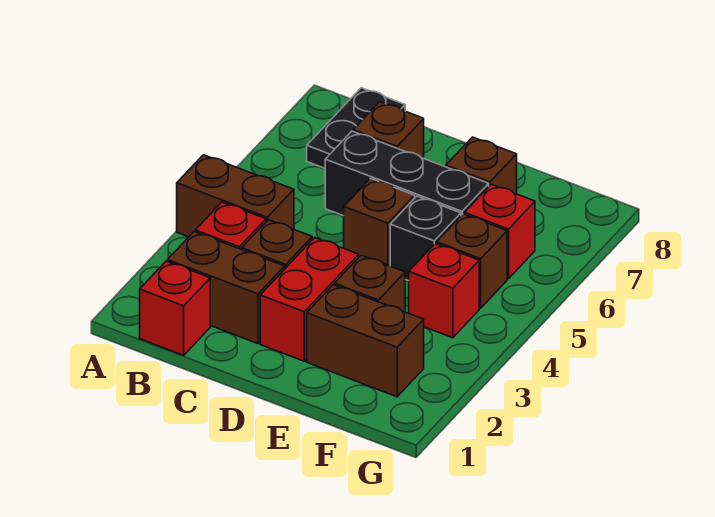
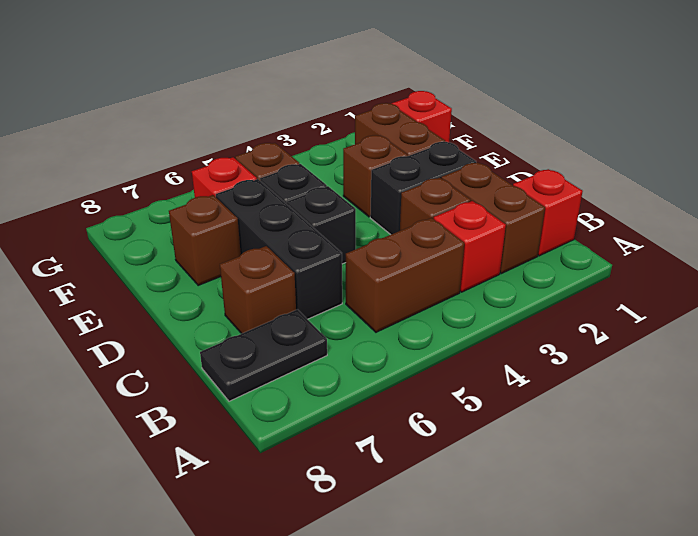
brown brick A4:B4 level 1 -> brown brick B4:B5 level 1
red brick D2:D3 level 1 -> black brick D2:D3 level 1
brown brick D5 level 1 -> black brick D5 level 1
red brick F4 level 1 -> red brick F1 level 1

